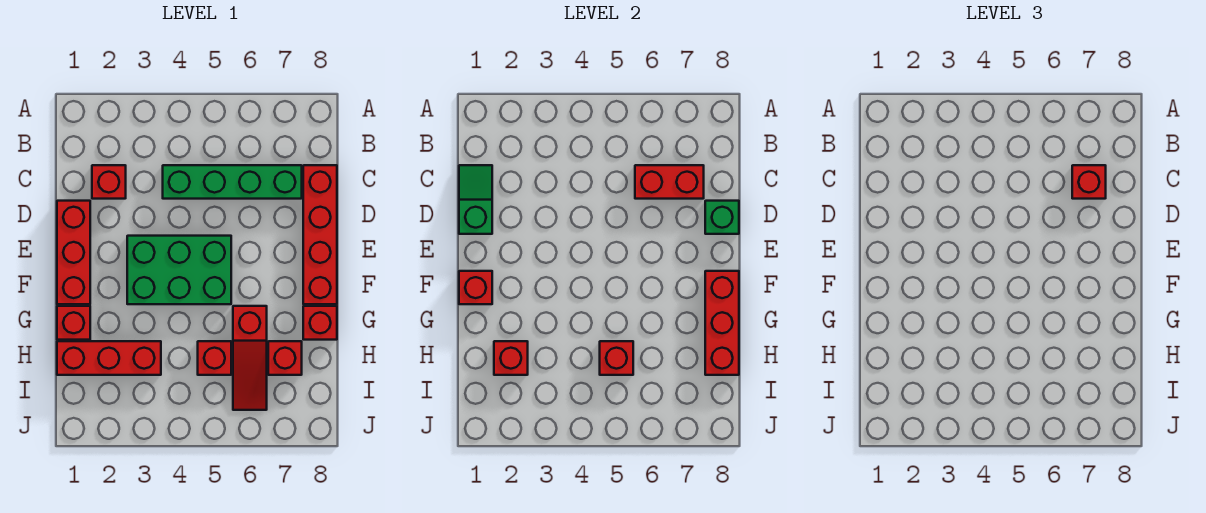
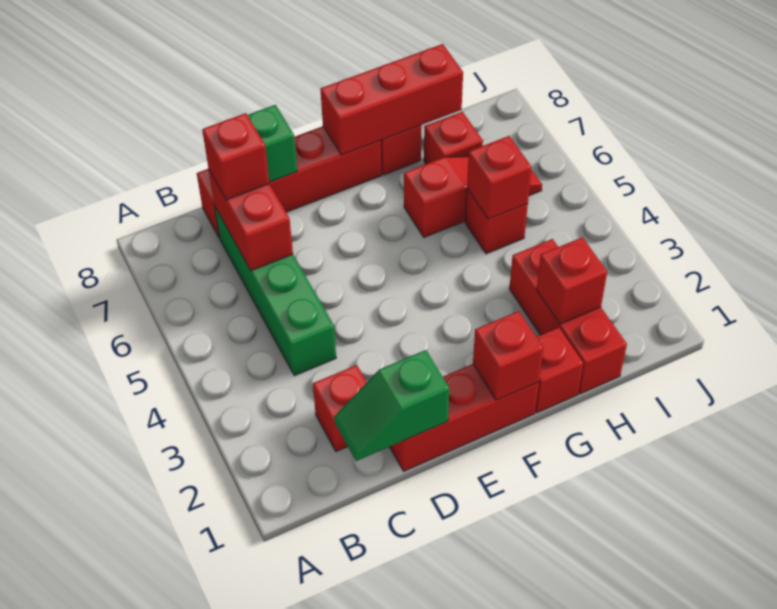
green brick E3:F5 level 1 -> none

